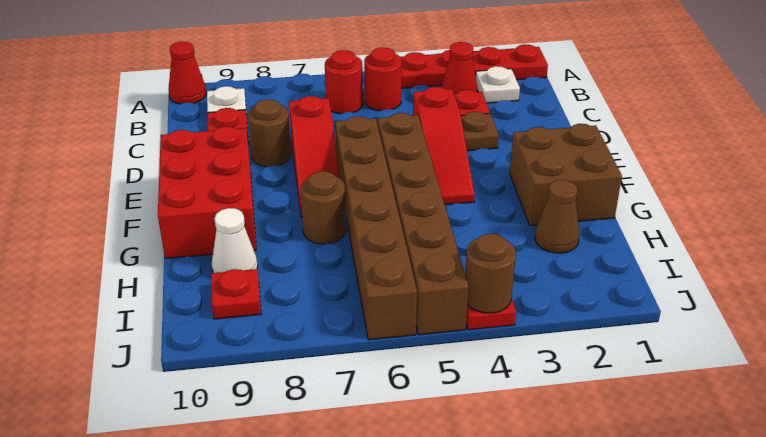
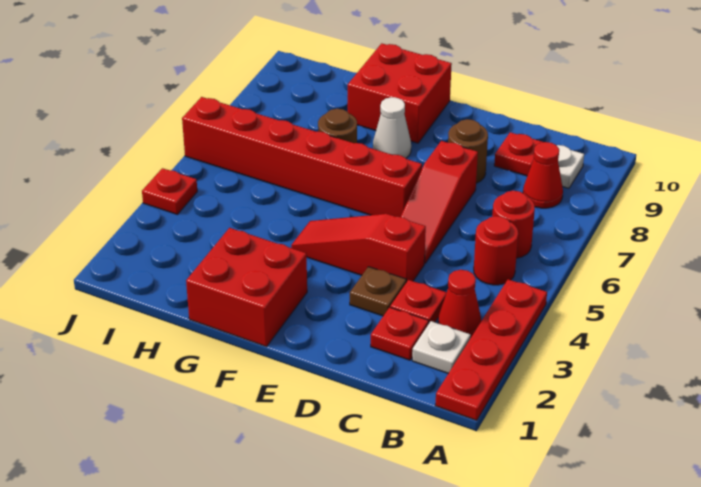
red cone A10 level 1 -> red cone B8 level 1
red slope D7:F7 level 1 top D -> red slope D5:D7 level 1 top 7
brown brick E5:J5 level 1 -> none
brown brick E6:J6 level 1 -> red brick E6:J6 level 1
red brick E9:G10 level 1 -> red brick F9:G10 level 1
brown brick F1:G2 level 1 -> red brick F1:G2 level 1
brown cone H2 level 1 -> none
white cone H9 level 1 -> white cone F8 level 1
red plate I9 level 1 -> red plate C2 level 1
brown round brick J4 level 2 -> none

